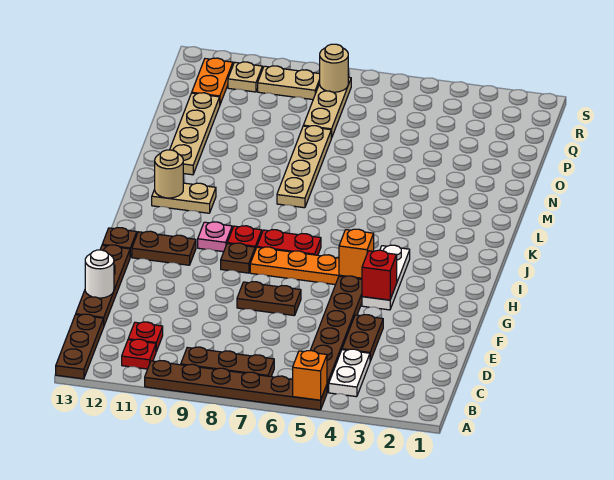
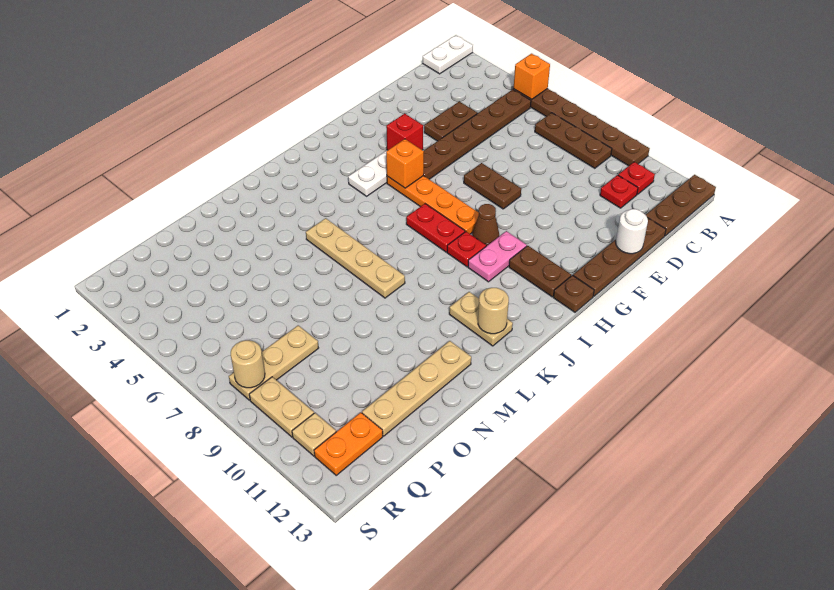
white plate B4:C4 level 1 -> white plate A1:B1 level 1
brown plate H9 level 1 -> brown cone H9 level 1
pink plate I10 level 1 -> pink plate H10:I10 level 1
tan plate L8:O8 level 1 -> tan plate L5:L8 level 1

